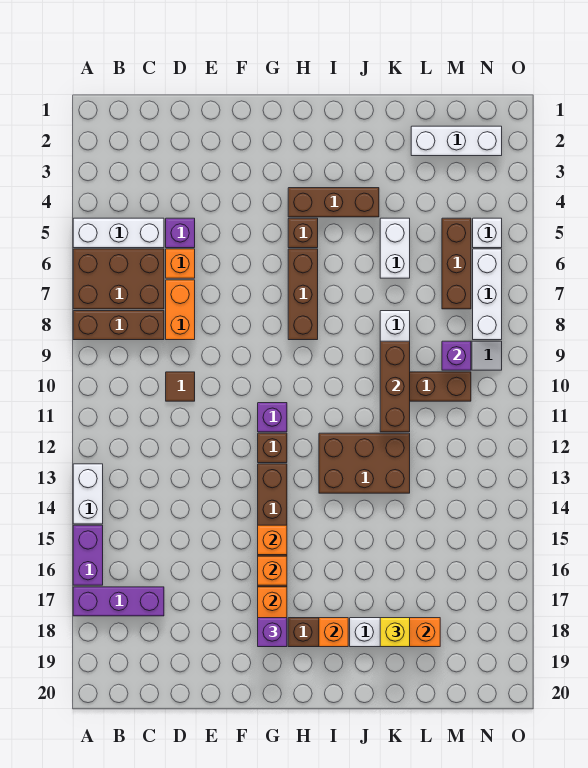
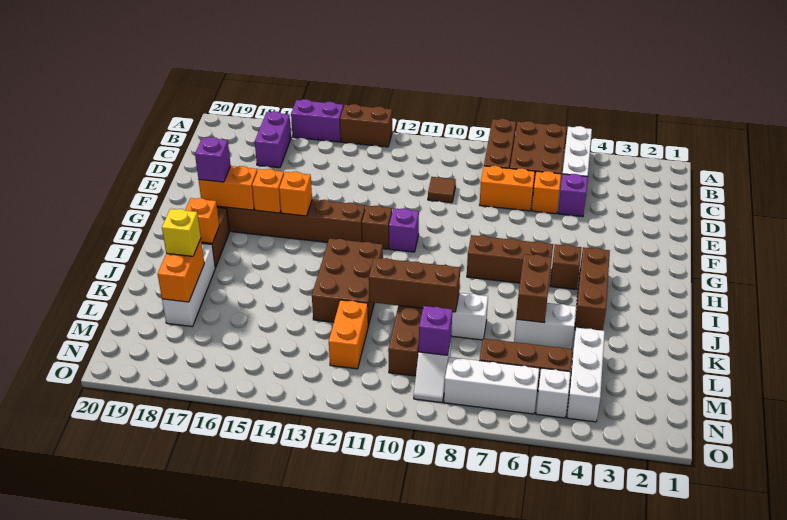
white brick A13:A14 level 1 -> brown brick A13:A14 level 1
purple brick A17:C17 level 1 -> purple brick B17:C17 level 1
none -> brown brick J6:K6 level 2
white brick L2:N2 level 1 -> white brick L4:N4 level 1
none -> orange brick L12:M12 level 1

